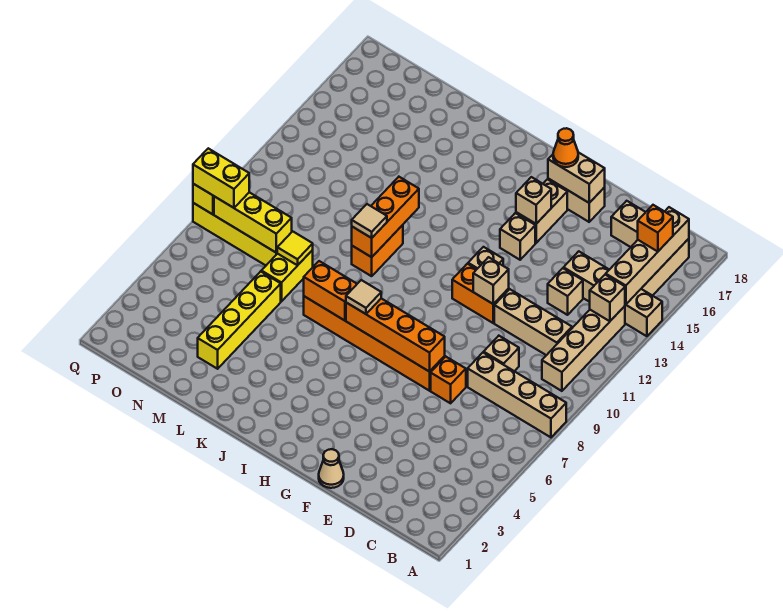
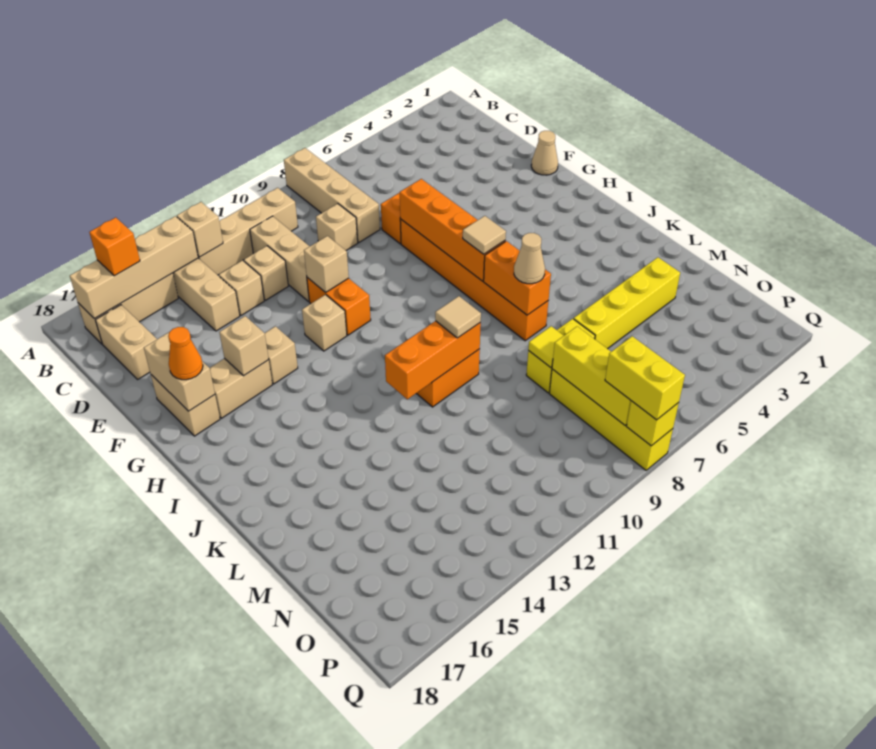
none -> tan brick D12 level 1
none -> tan cone K7 level 3

